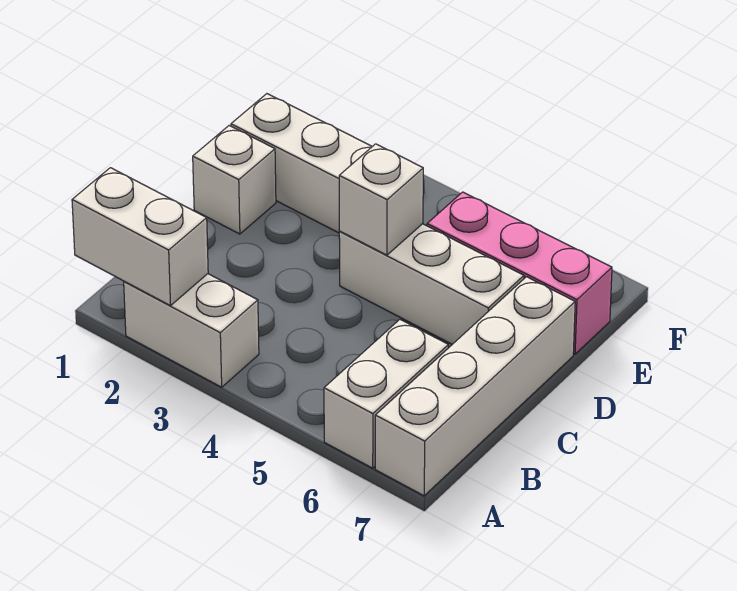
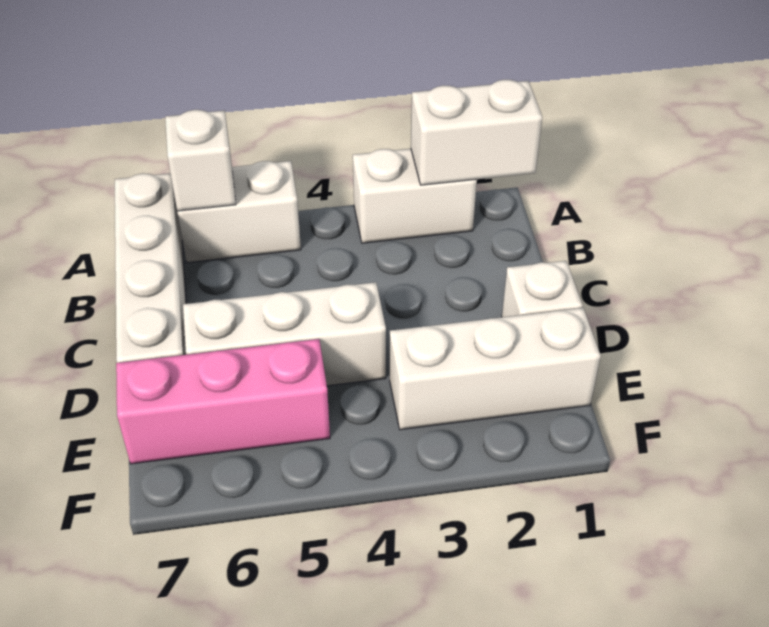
white brick A6:B6 level 1 -> white brick A5:A6 level 1
white brick D4 level 2 -> white brick A6 level 2

